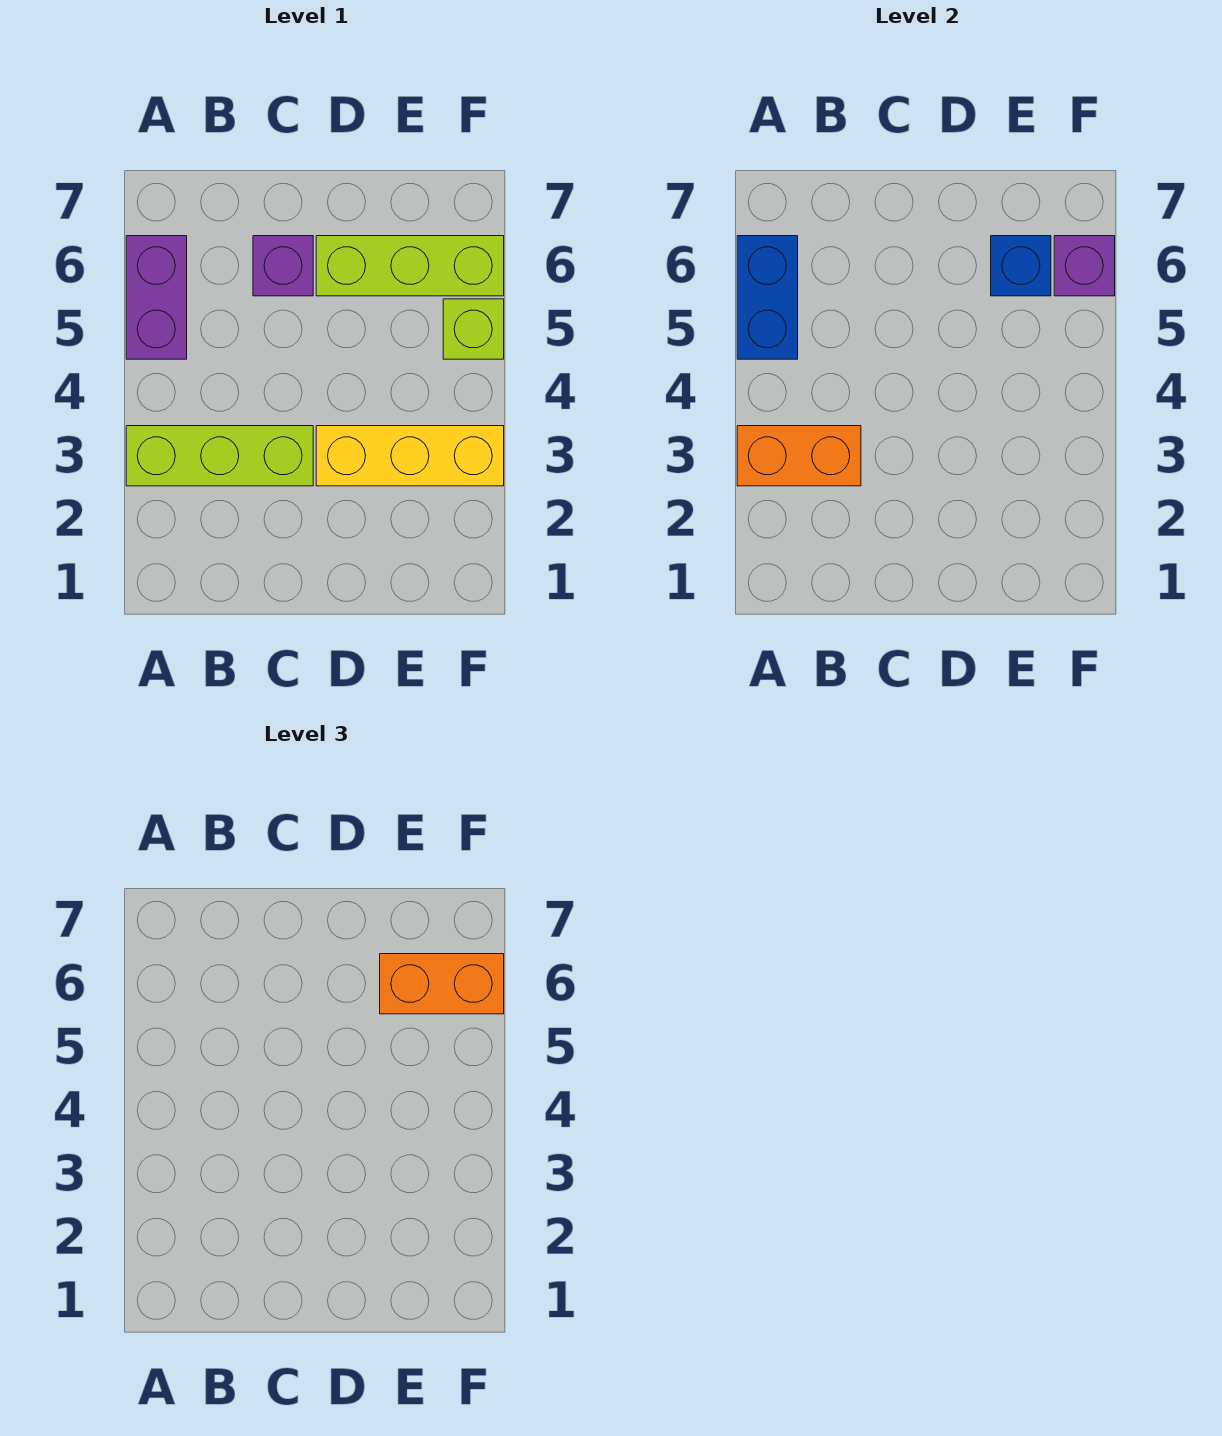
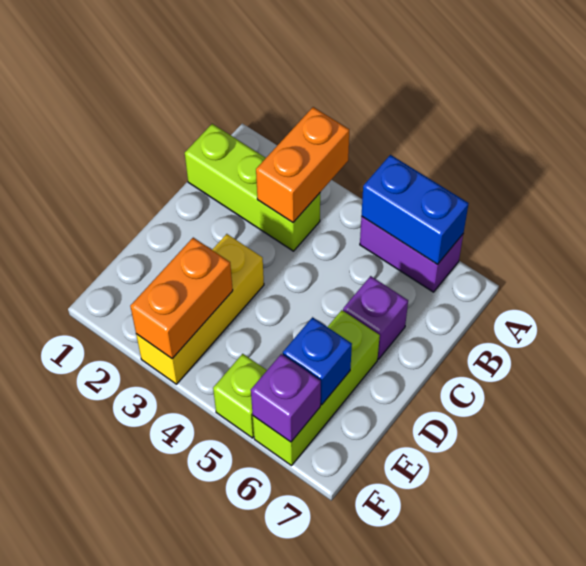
lime brick A3:C3 level 1 -> lime brick B1:B3 level 1
orange brick E6:F6 level 3 -> orange brick E3:F3 level 2

